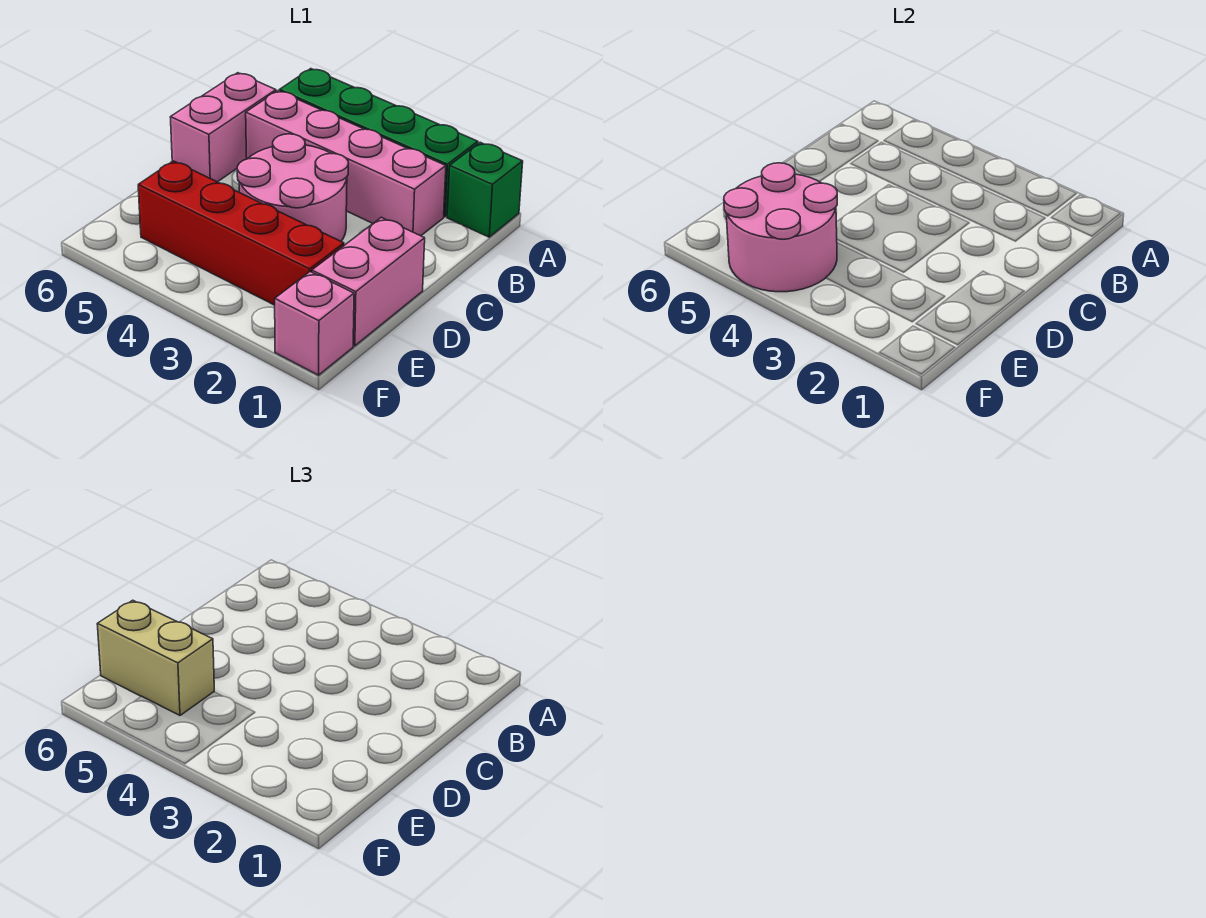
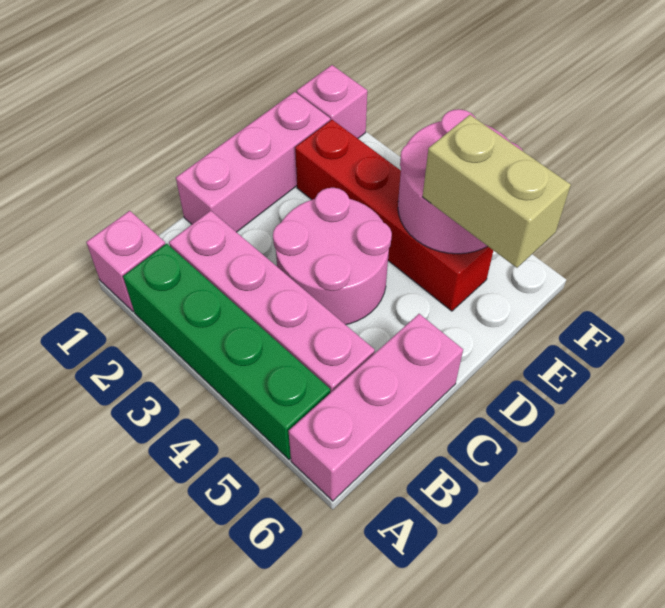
green brick A1 level 1 -> pink brick A1 level 1
pink brick B6:C6 level 1 -> pink brick A6:C6 level 1
pink brick D1:E1 level 1 -> pink brick C1:E1 level 1

